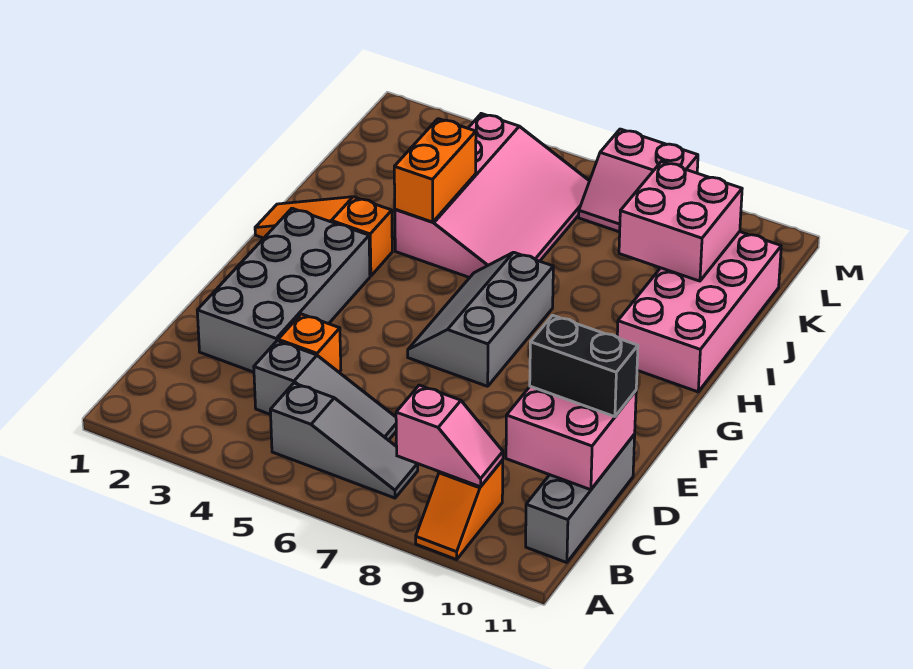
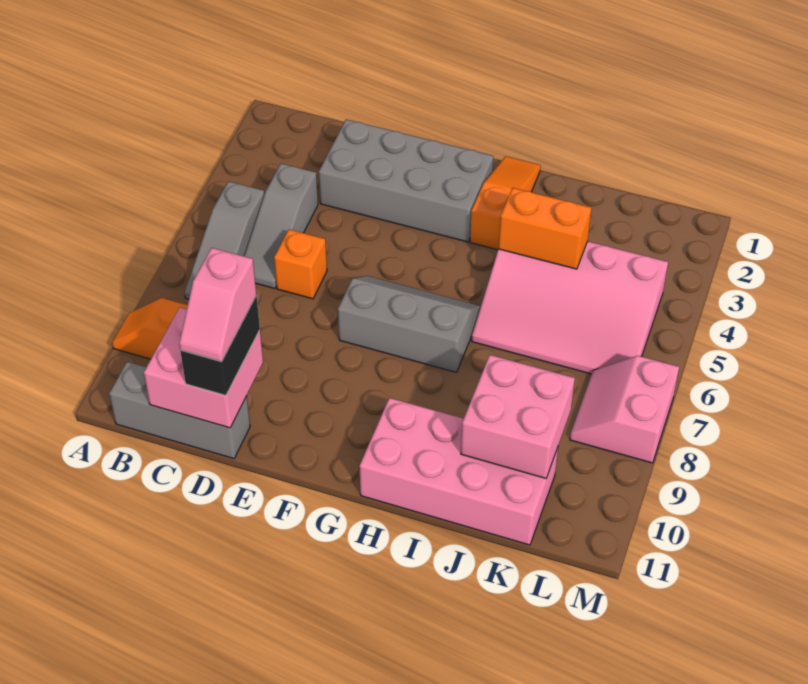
pink slope B8:B9 level 2 top 8 -> pink slope D10:D11 level 4 top 10
orange brick D4 level 1 -> orange brick D6 level 1

